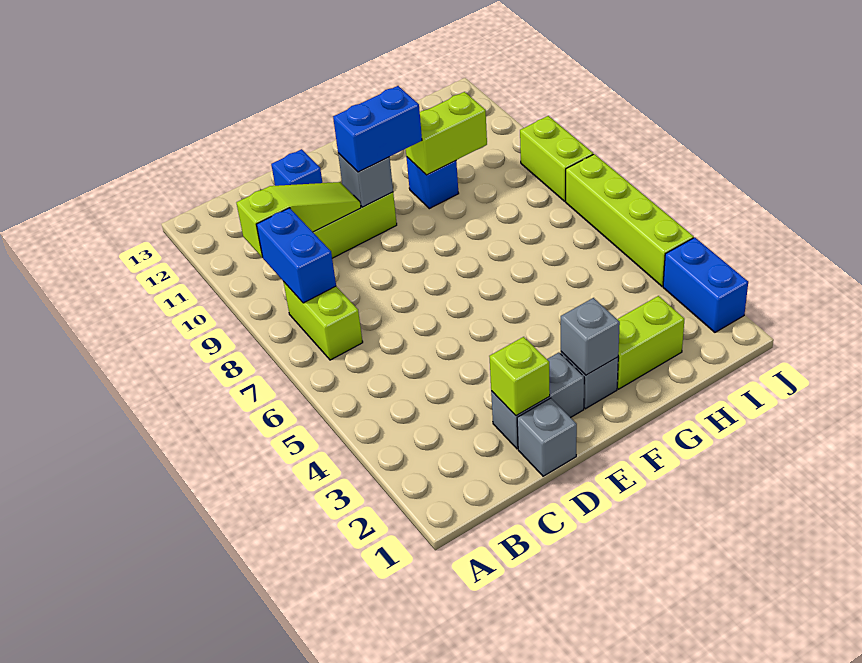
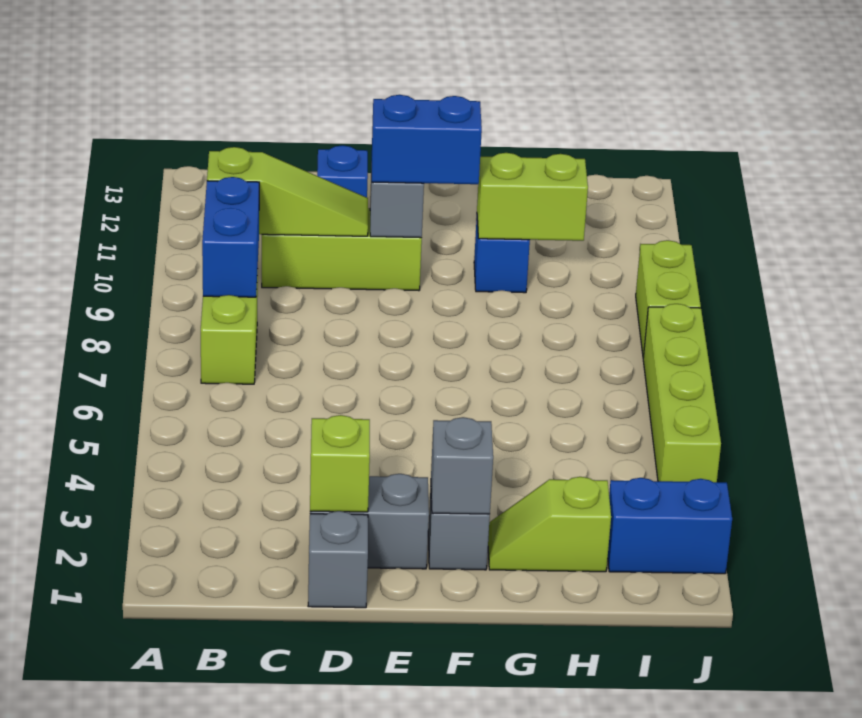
lime brick G2:H2 level 1 -> lime slope G2:H2 level 1 top H
blue brick J2:J3 level 1 -> blue brick I2:J2 level 1

